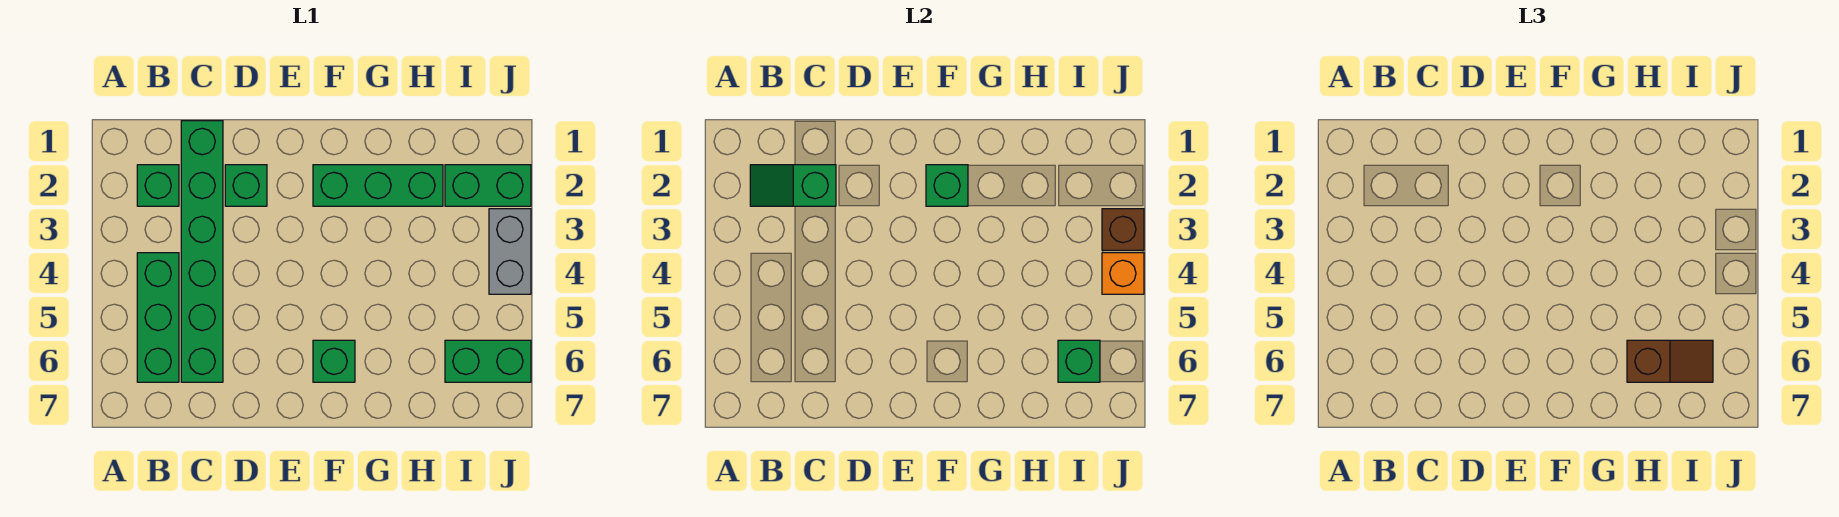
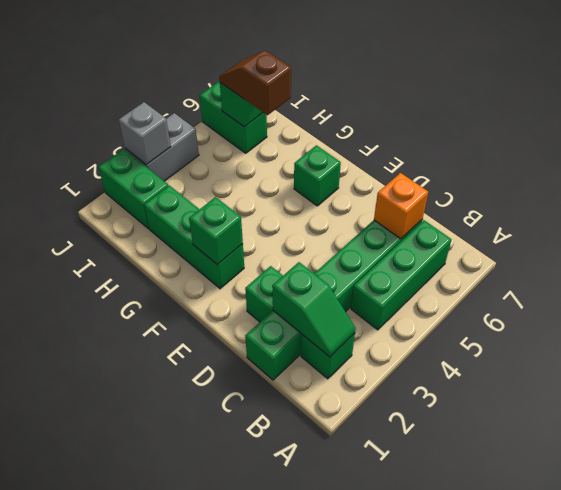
brown brick J3 level 2 -> grey brick J3 level 2
orange brick J4 level 2 -> orange brick C6 level 2

